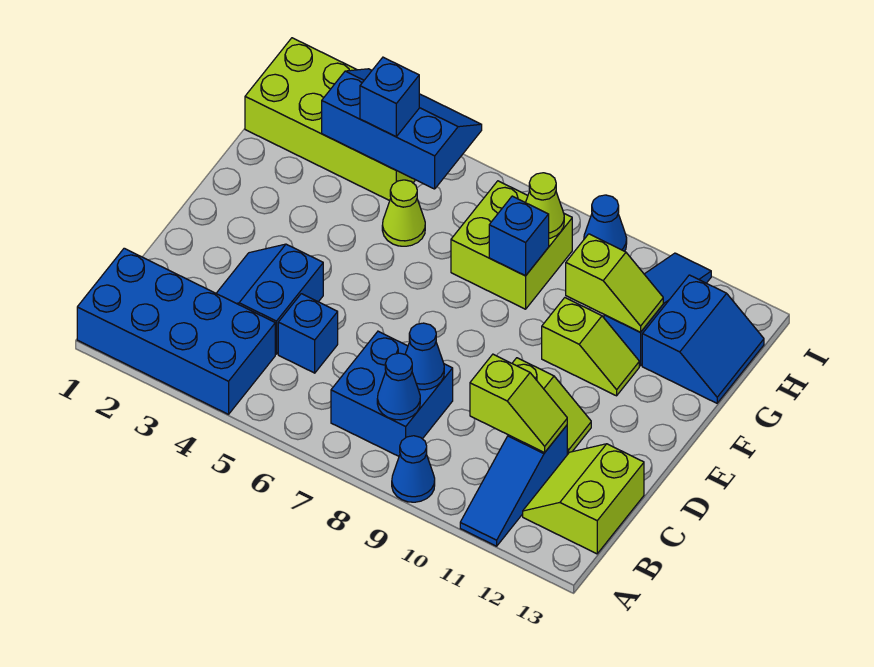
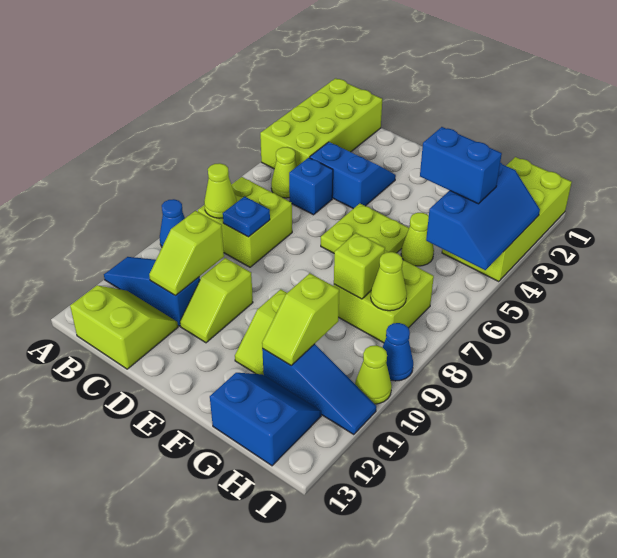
blue brick A1:B4 level 1 -> lime brick A1:B4 level 1
none -> lime cone B5 level 1
blue brick B7:C8 level 1 -> lime brick B7:C8 level 1
blue cone B8 level 2 -> lime cone B8 level 2
blue cone C8 level 2 -> blue plate C8 level 2
none -> lime plate E5:F6 level 1
blue brick G8 level 2 -> lime brick G8 level 2
blue slope G12:H13 level 1 top 12 -> blue slope G12:H13 level 1 top 13
blue brick H4 level 3 -> blue brick G4:H4 level 3
none -> lime cone I10 level 1

